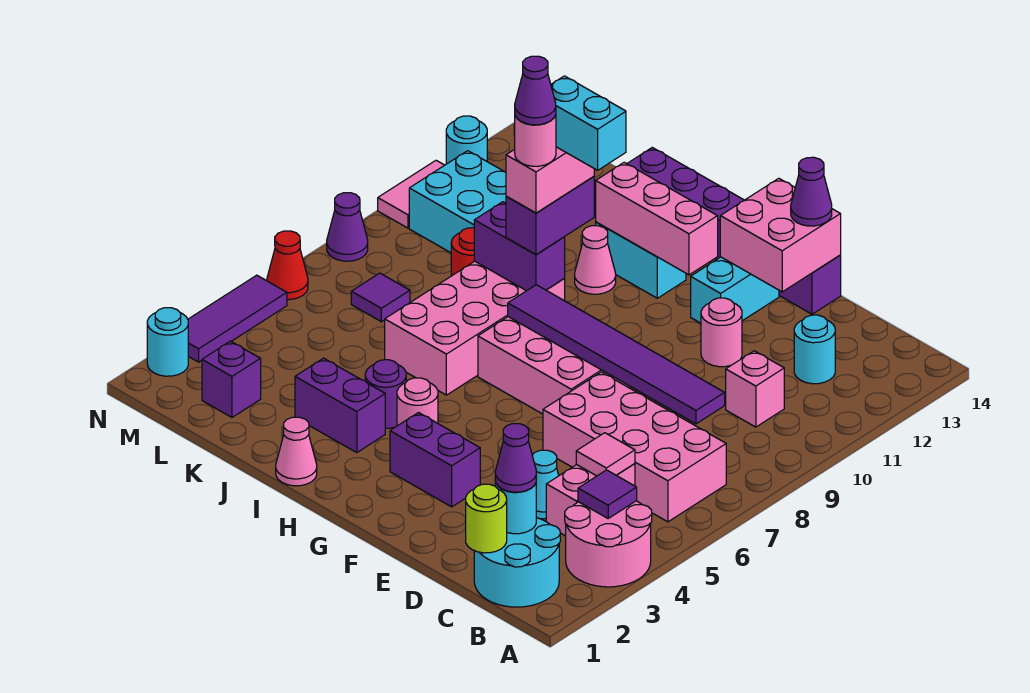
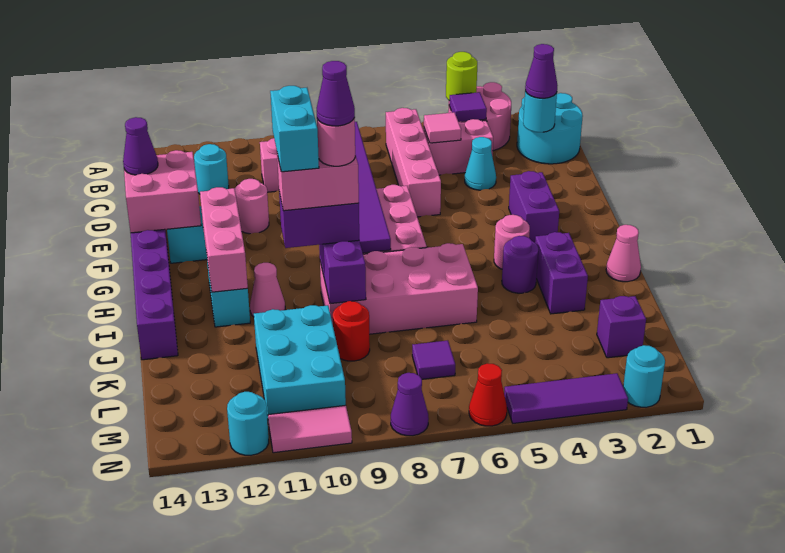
pink brick B6:E7 level 1 -> pink brick B6:E6 level 1
lime round brick C1 level 2 -> lime round brick A4 level 2

